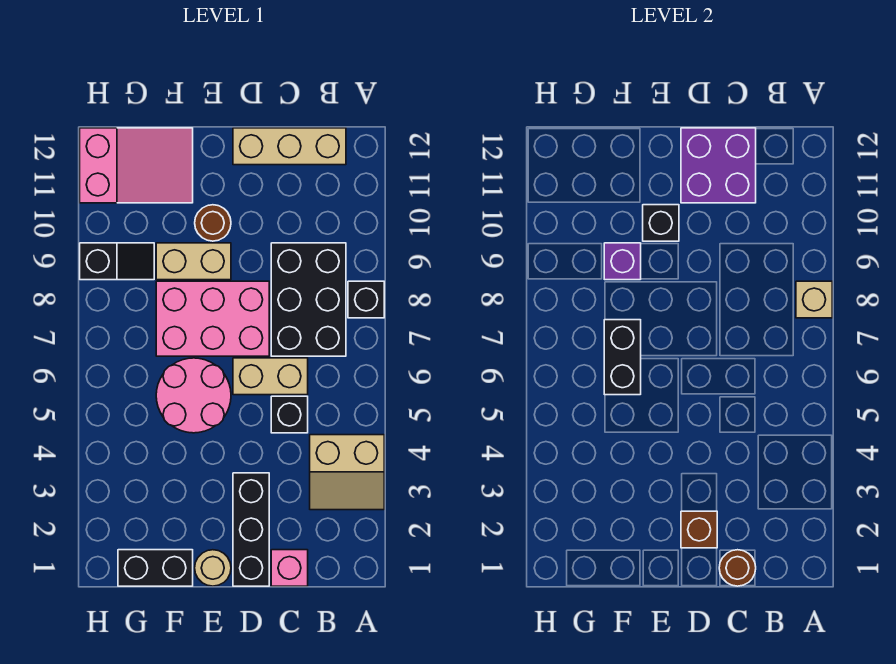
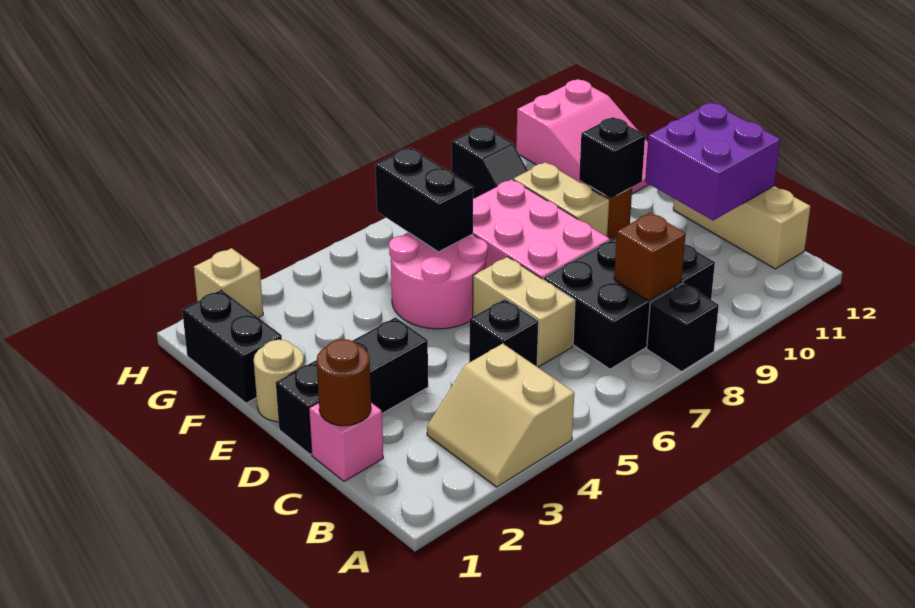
tan brick A8 level 2 -> tan brick H2 level 1
brown brick D2 level 2 -> brown brick B8 level 2
black brick F6:F7 level 2 -> black brick F6:G6 level 2
purple brick F9 level 2 -> none

